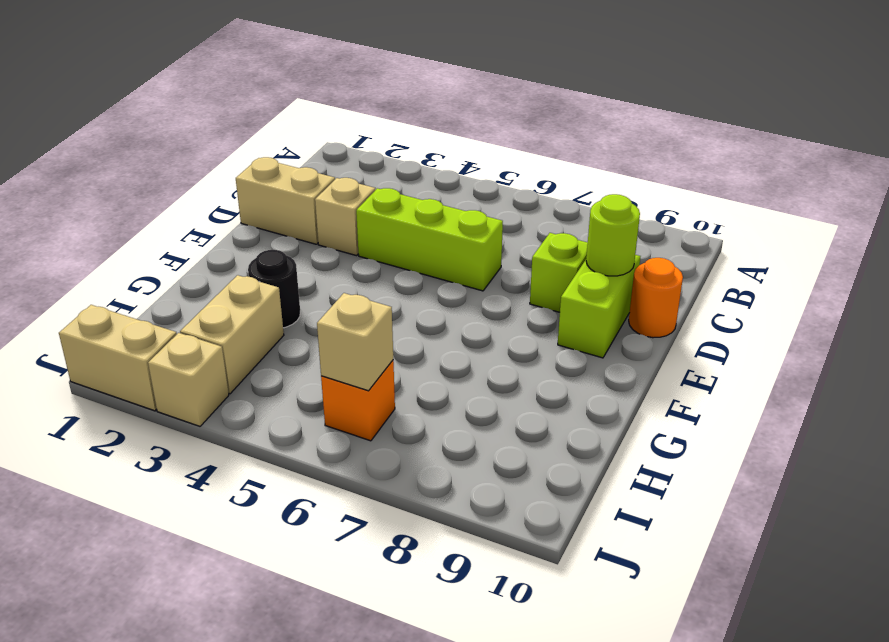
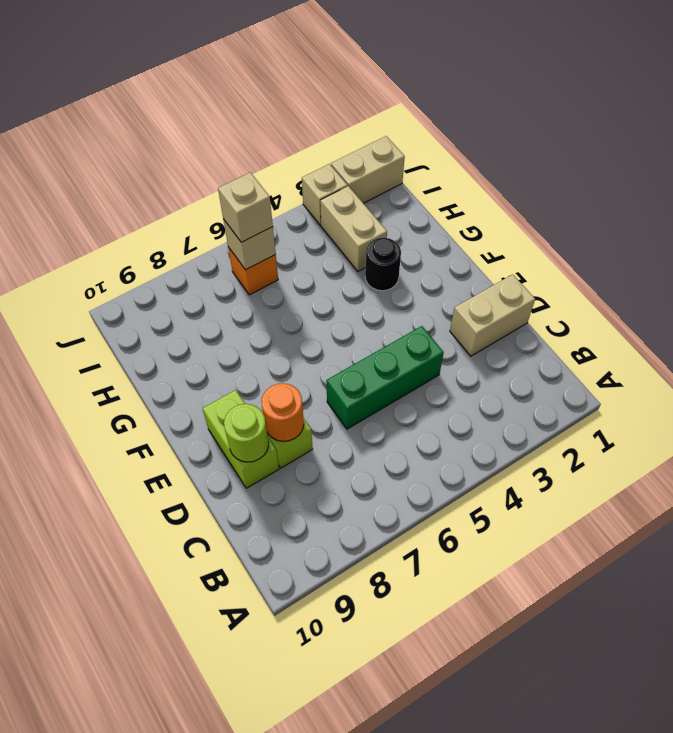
tan brick D3 level 1 -> tan brick I6 level 3
lime brick D4:D6 level 1 -> green brick D4:D6 level 1
orange round brick D10 level 1 -> orange round brick D8 level 2

